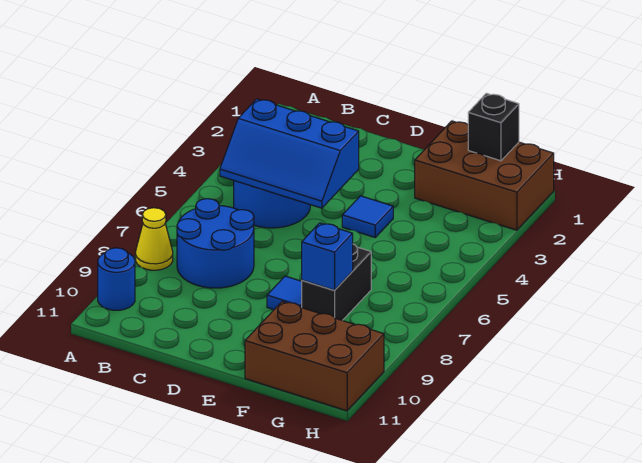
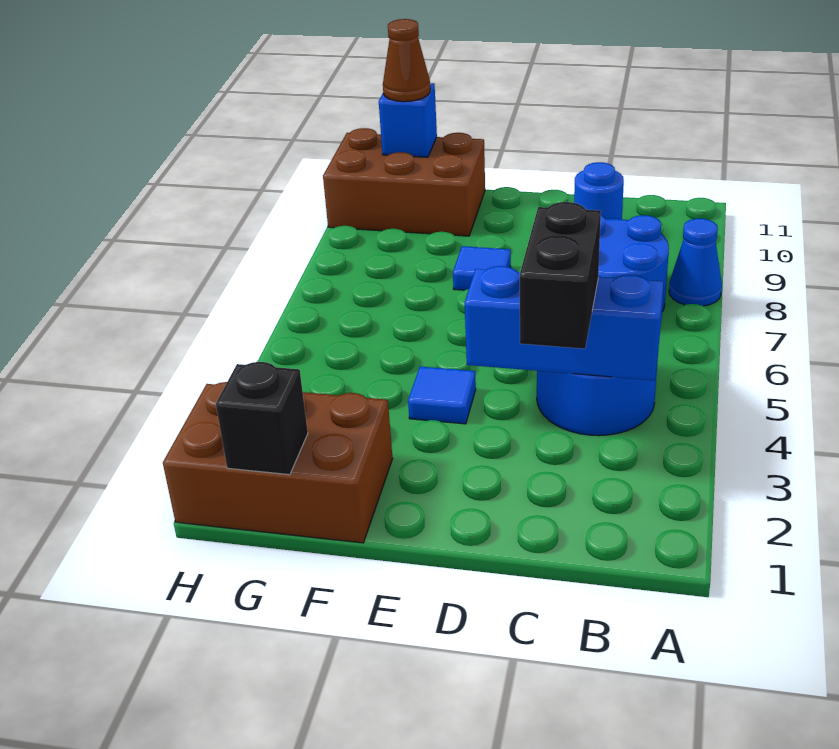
yellow cone A8 level 1 -> blue cone A8 level 1
blue round brick A10 level 1 -> blue round brick C10 level 1
black brick F7:F8 level 1 -> black brick C3:C4 level 3
blue brick F8 level 2 -> blue brick G11 level 2
none -> brown cone G11 level 3

